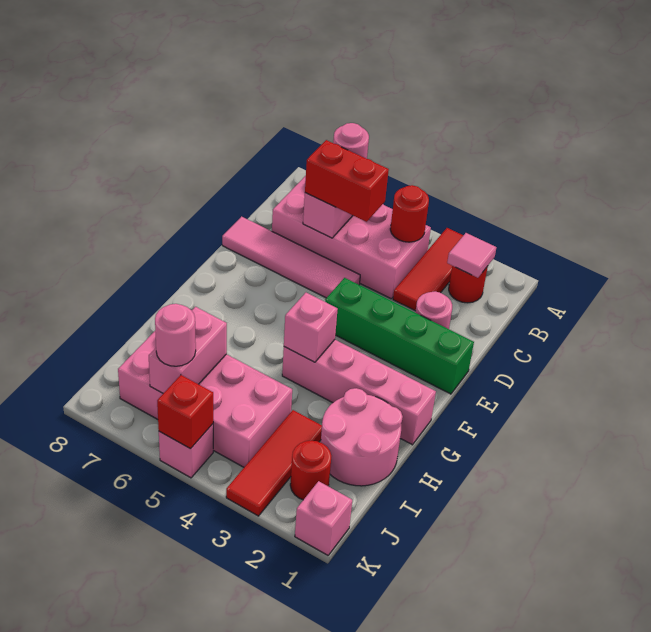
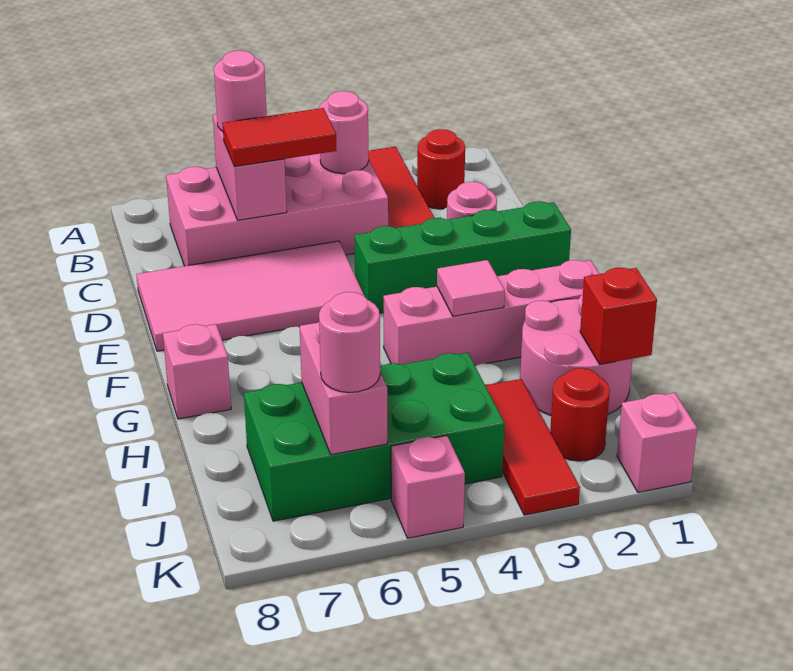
pink tile B2 level 2 -> pink tile G3 level 2
red round brick B4 level 2 -> pink round brick B4 level 2
red brick C5:C6 level 3 -> red tile C5:C6 level 3
pink tile D5:D8 level 1 -> pink tile D5:E8 level 1
pink brick G4 level 2 -> pink brick G8 level 1
pink brick I4:J7 level 1 -> green brick I4:J7 level 1
red brick K5 level 2 -> red brick I1 level 2

